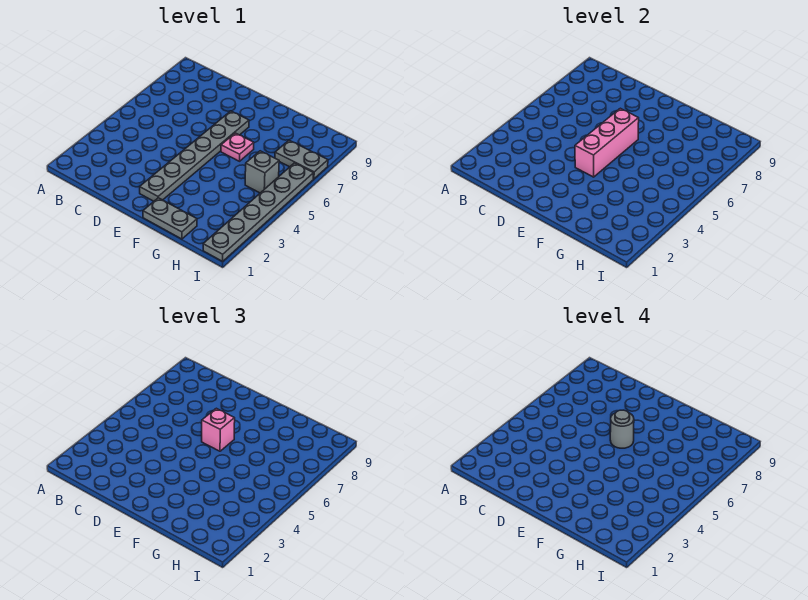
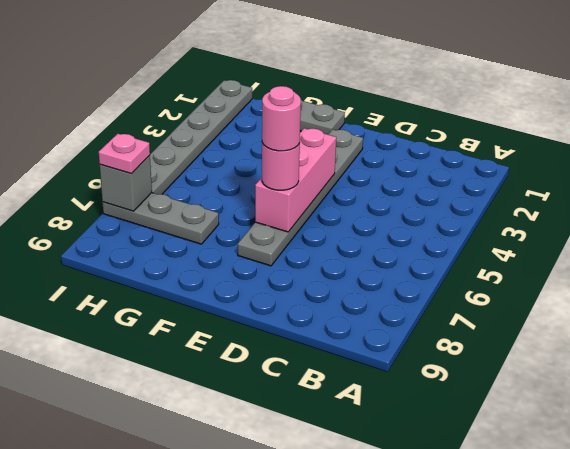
pink brick E6 level 3 -> pink round brick E6 level 3
grey round brick E6 level 4 -> pink round brick E6 level 4
pink plate F6 level 1 -> pink plate I7 level 3
grey brick H5 level 1 -> grey brick I7 level 2
grey plate H7:I7 level 1 -> grey plate G7:I7 level 1

